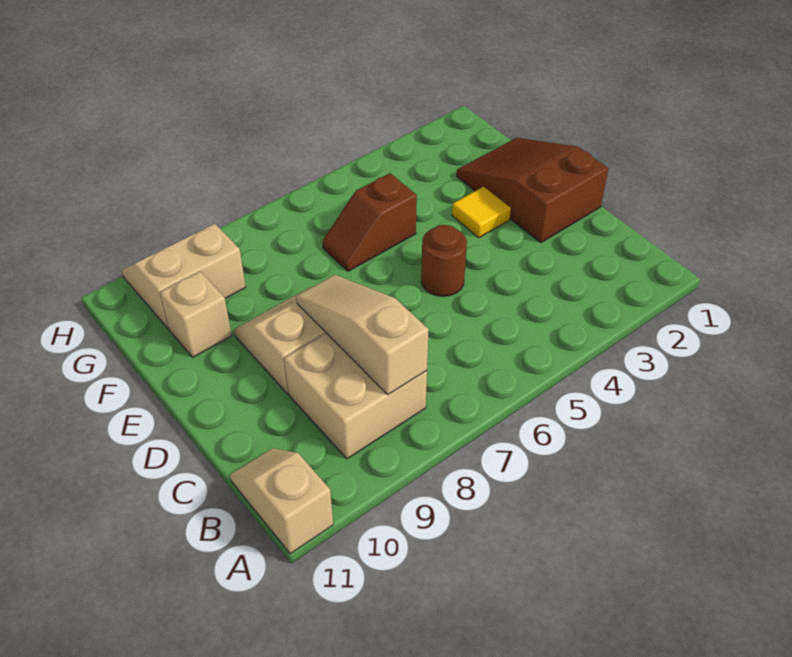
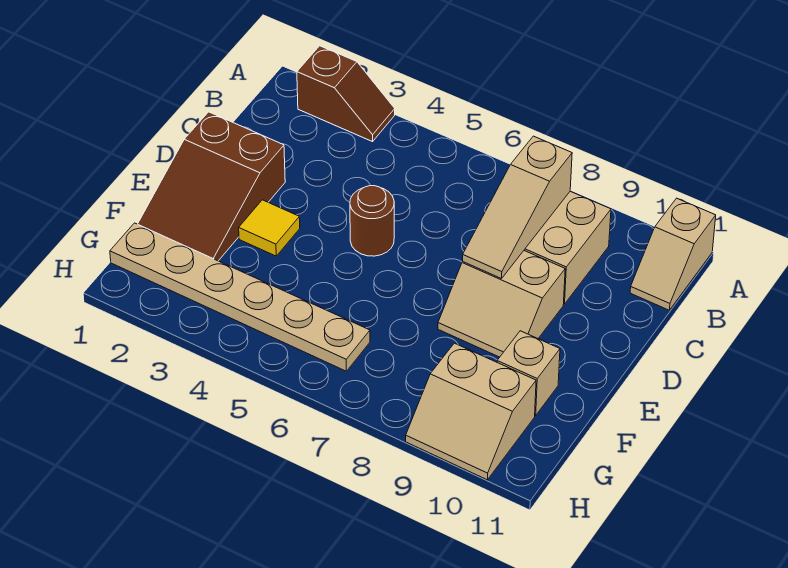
brown slope F5:F6 level 1 top 5 -> brown slope A2:A3 level 1 top 2
none -> tan plate G1:G6 level 1

